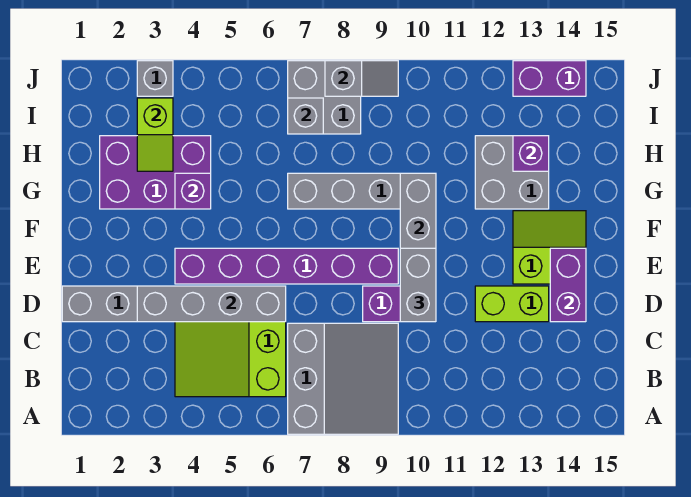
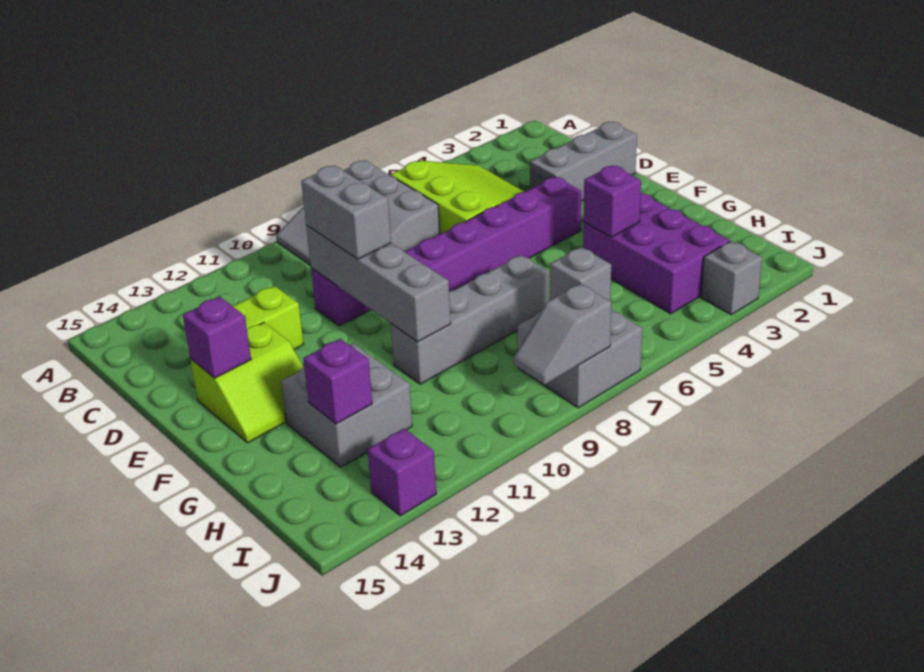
grey brick D3:D6 level 2 -> none
purple brick D14:E14 level 2 -> purple brick E14 level 2
purple brick G2:H4 level 1 -> purple brick G3:I4 level 1
lime slope H3:I3 level 2 top I -> none
purple brick J13:J14 level 1 -> purple brick J13 level 1

